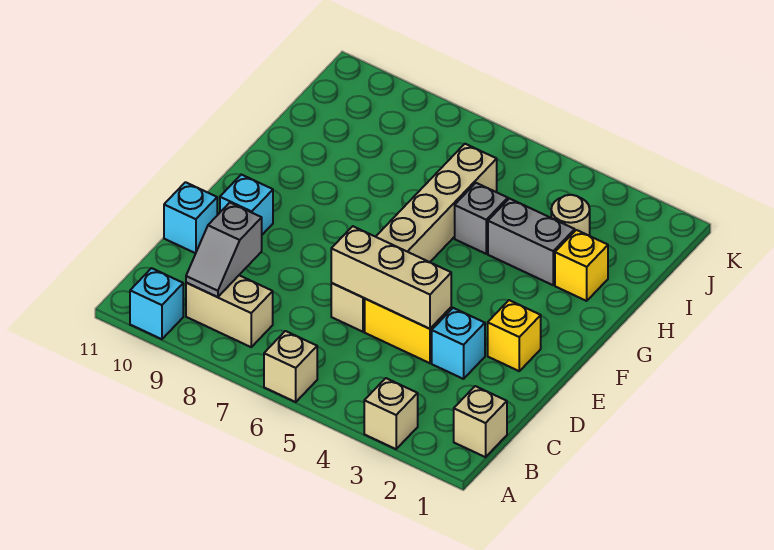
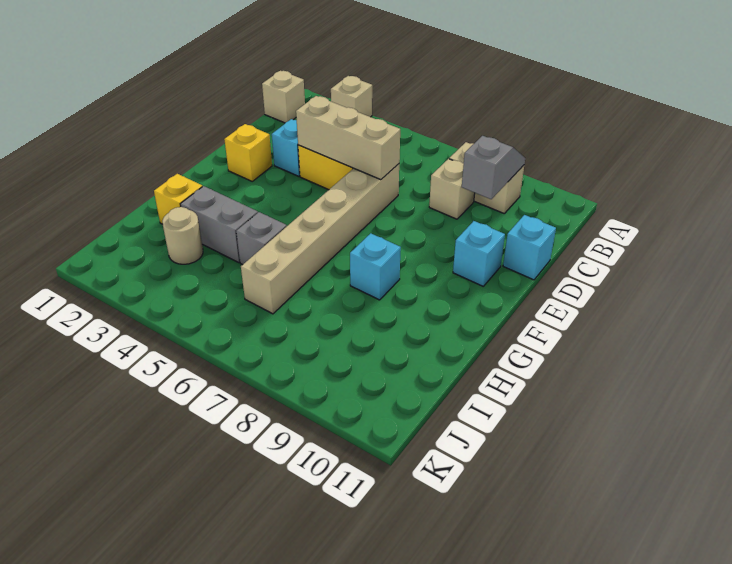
tan brick A6 level 1 -> tan brick C8 level 1
cyan brick A10 level 1 -> cyan brick G8 level 1

